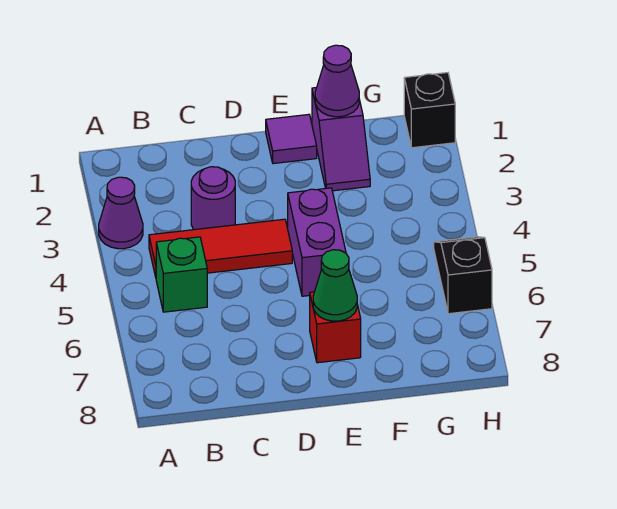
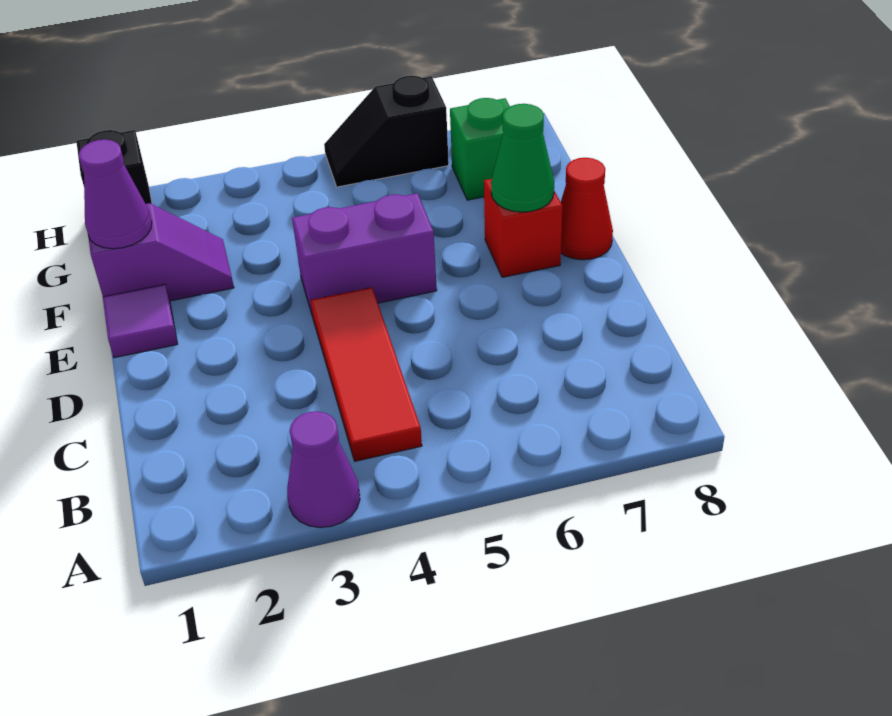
green brick B5 level 1 -> green brick G7 level 1
purple round brick C3 level 1 -> none
none -> red cone E8 level 1

